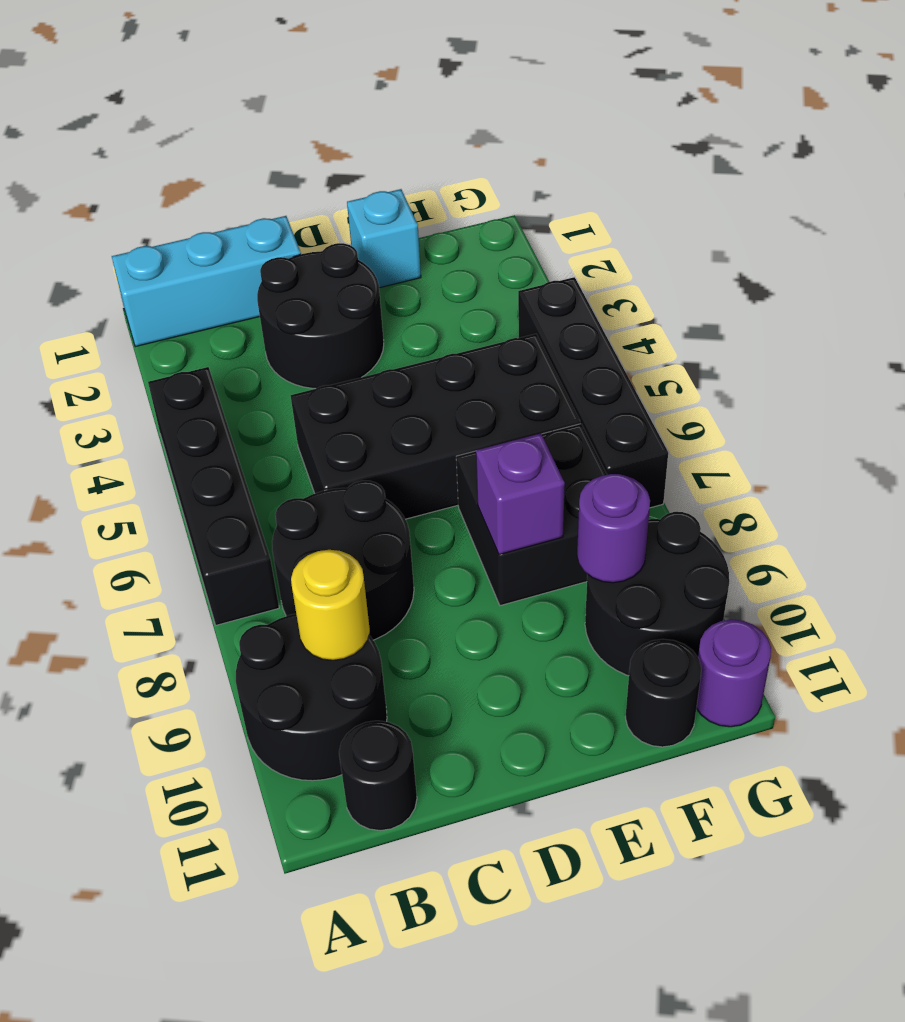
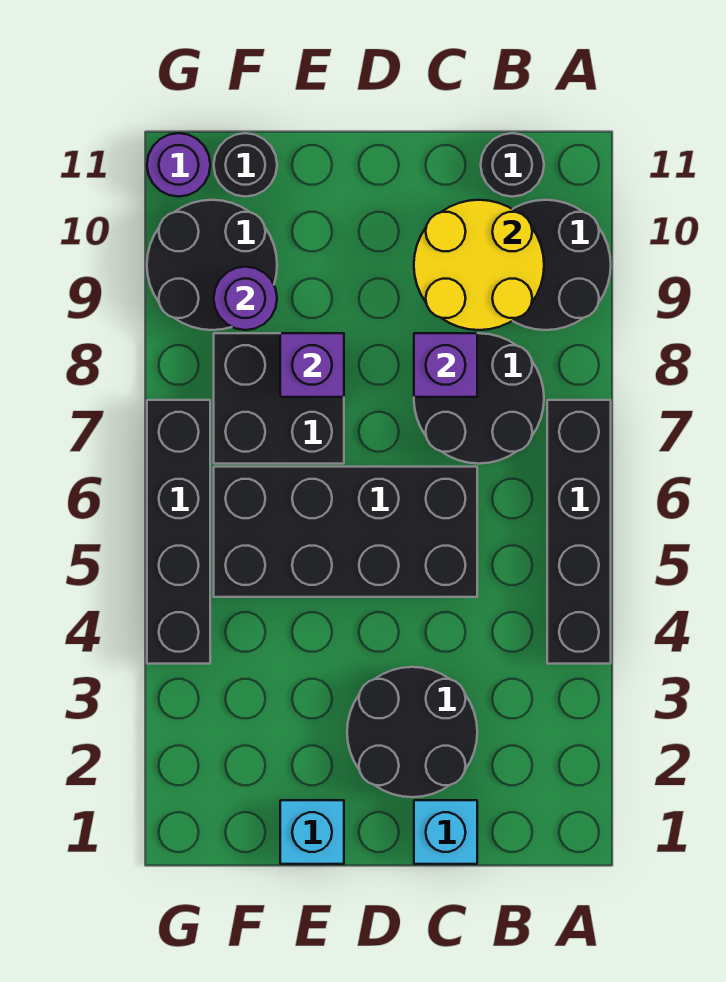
cyan brick A1:C1 level 1 -> cyan brick C1 level 1
yellow round brick B9 level 2 -> yellow round brick B9:C10 level 2
none -> purple brick C8 level 2

